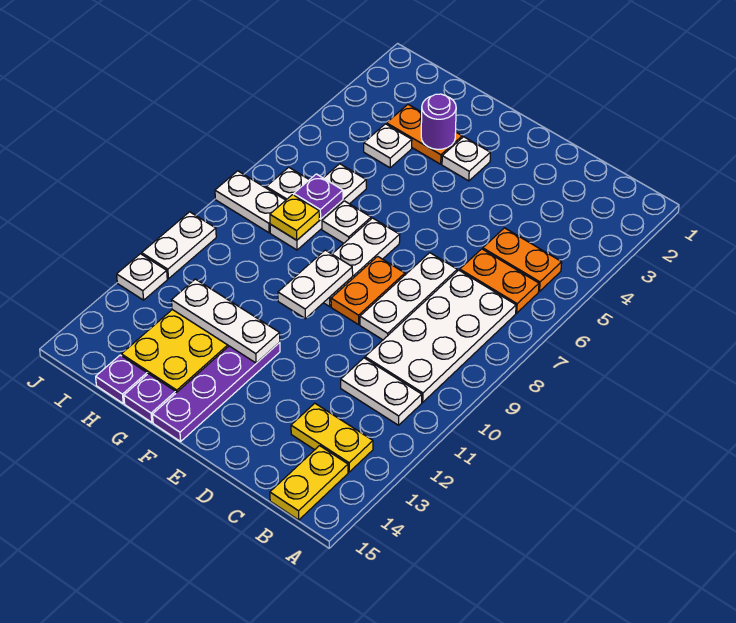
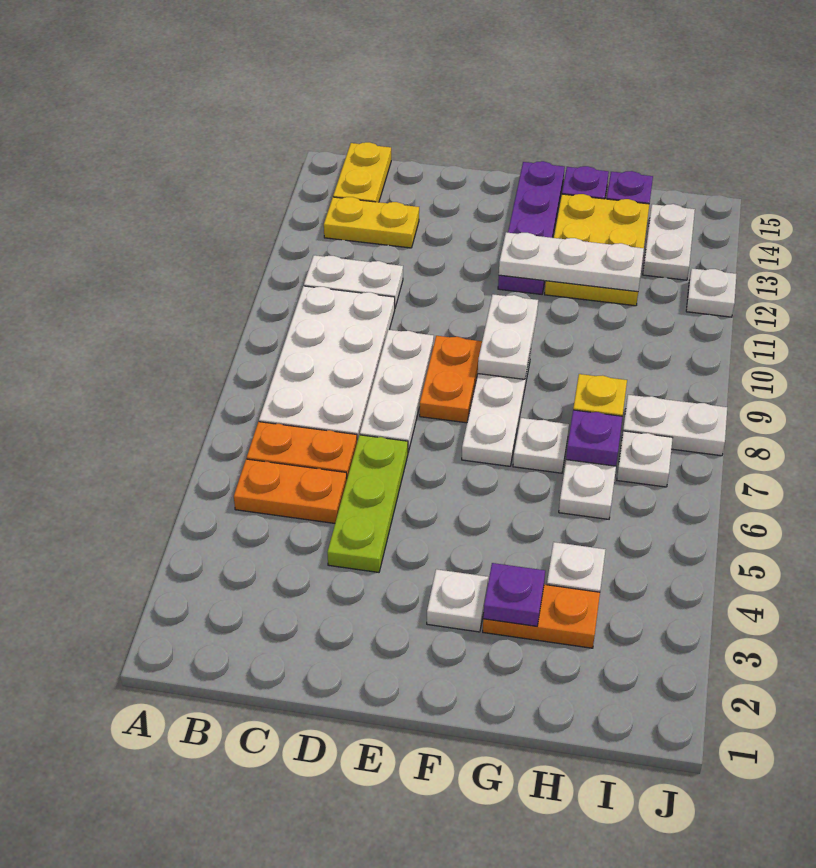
none -> lime plate D4:D6 level 1
purple round brick G3 level 2 -> purple plate G3 level 2
white plate J10:J11 level 1 -> white plate I13:I14 level 1

